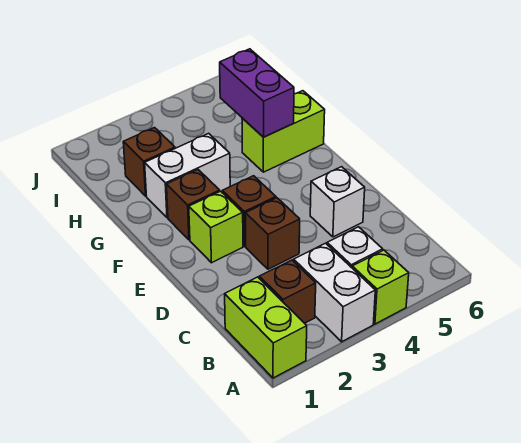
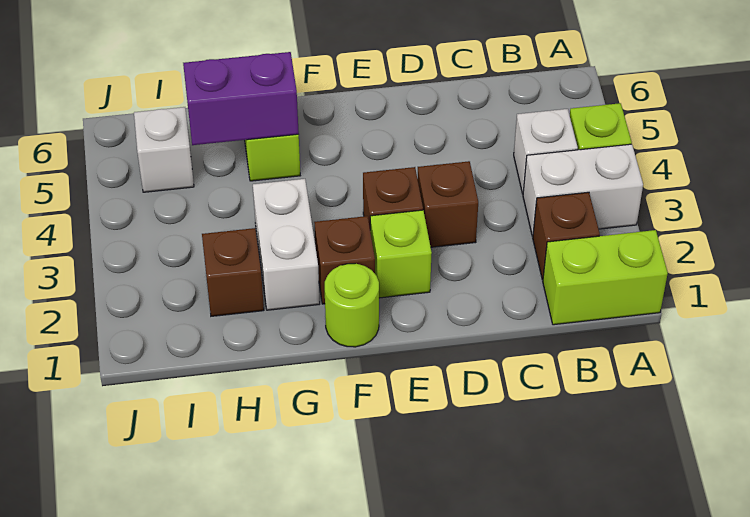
white brick D5 level 1 -> white brick I5 level 1
none -> lime round brick F1 level 1

